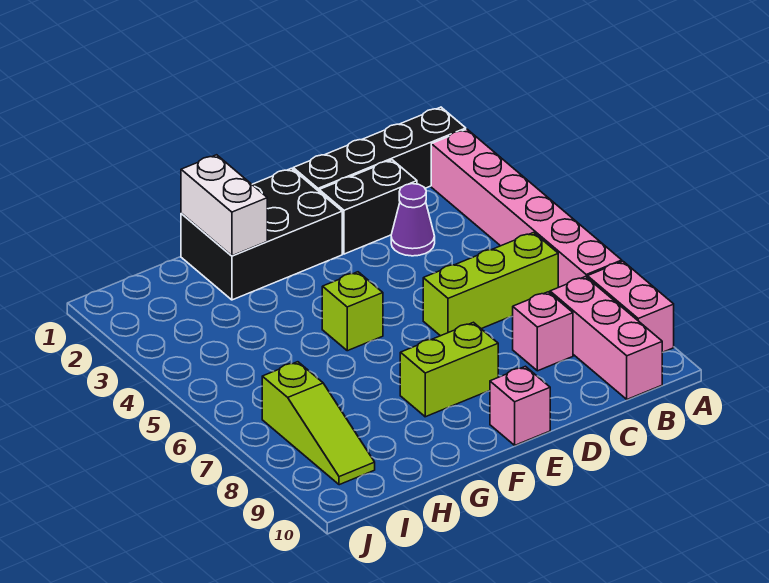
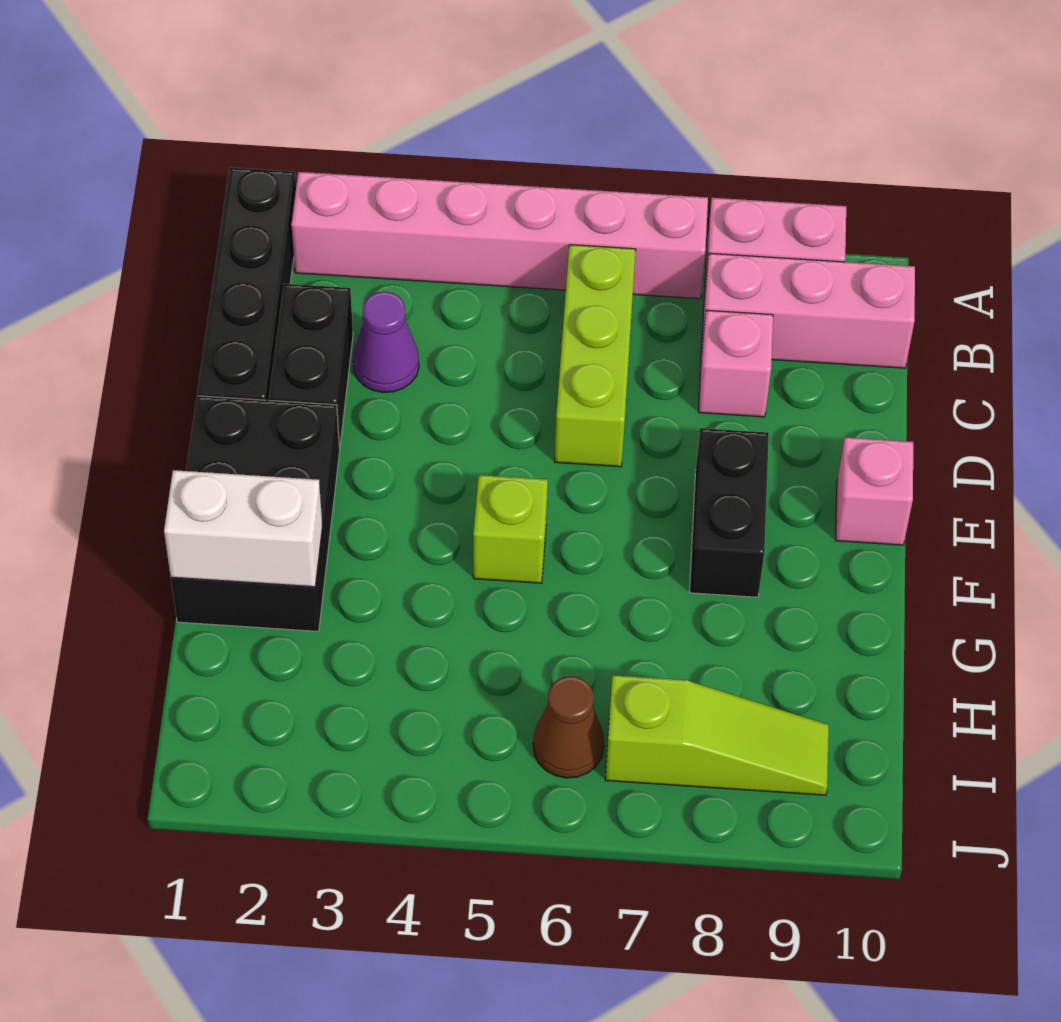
lime brick E8:F8 level 1 -> black brick E8:F8 level 1
none -> brown cone I6 level 1

